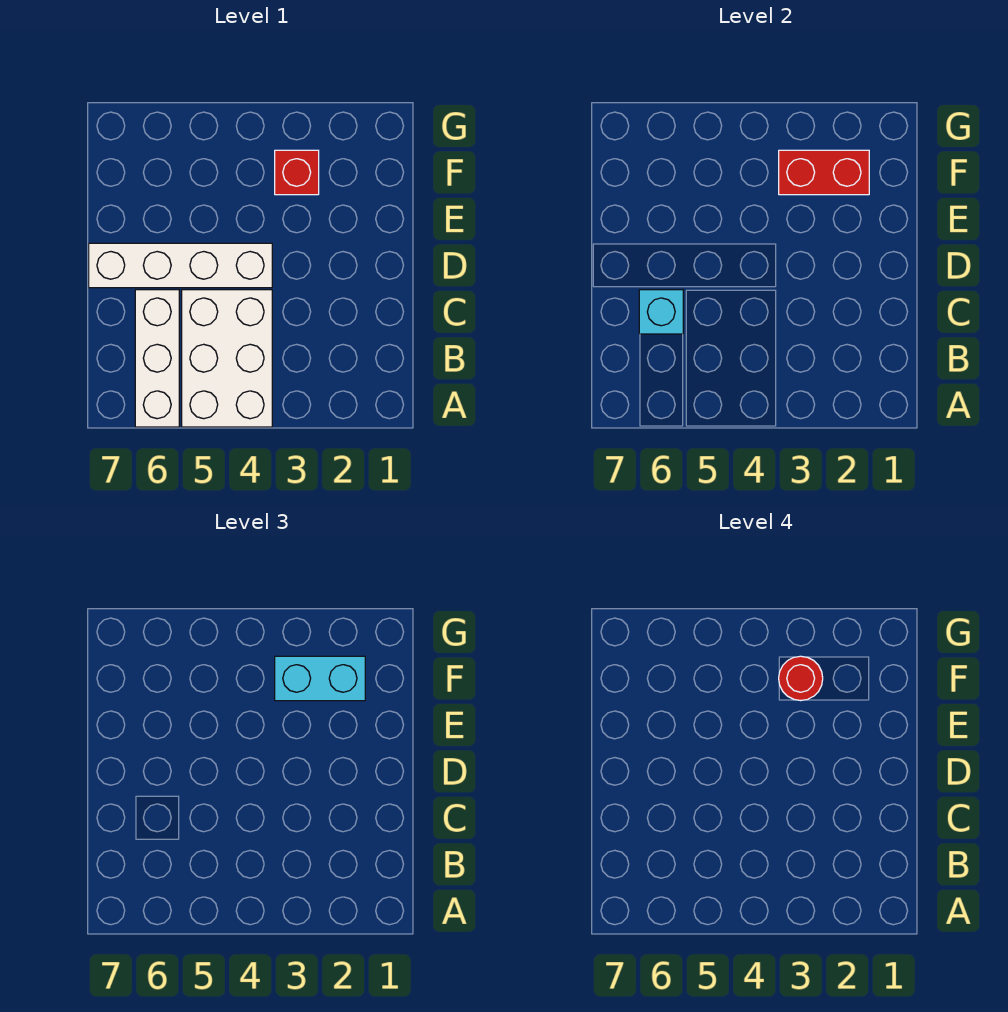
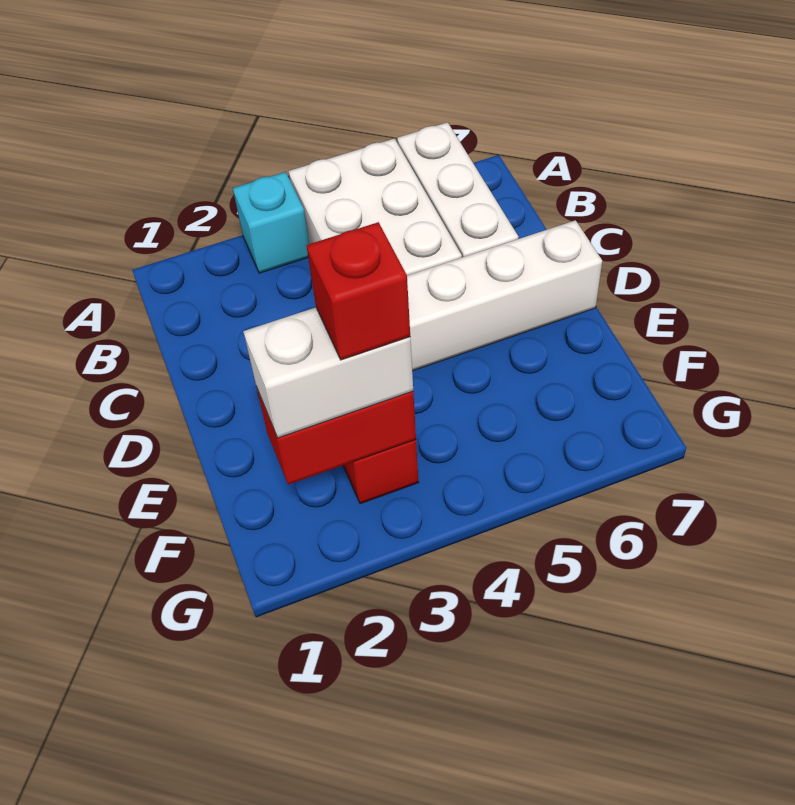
cyan brick C6 level 2 -> cyan brick A3 level 1
cyan brick F2:F3 level 3 -> white brick F2:F3 level 3
red round brick F3 level 4 -> red brick F3 level 4

